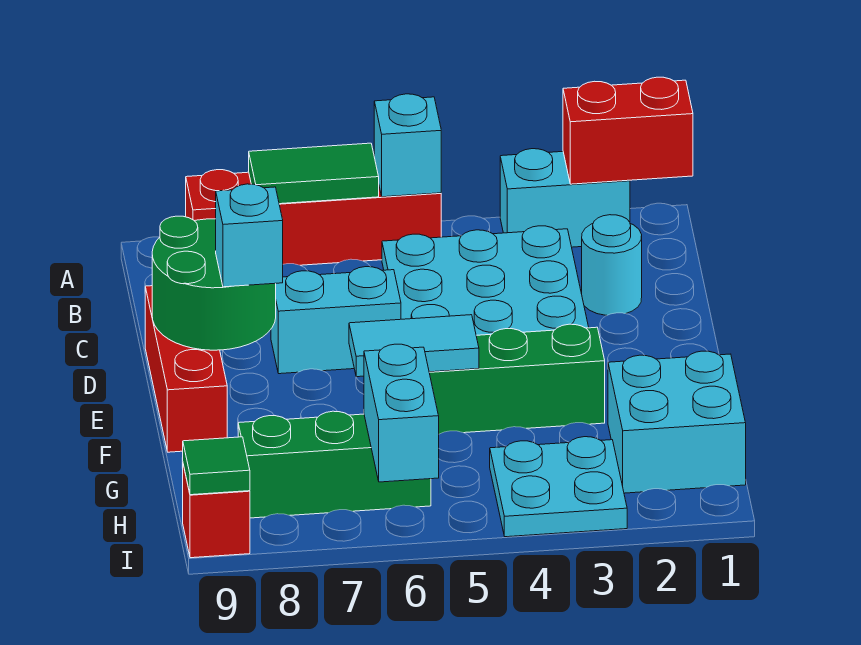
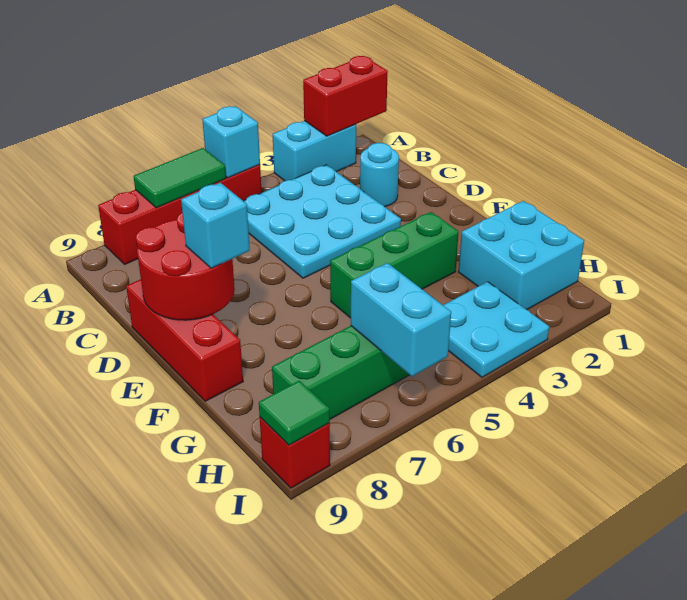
cyan brick D6:D7 level 1 -> none
green round brick D8:E9 level 2 -> red round brick D8:E9 level 2
cyan tile F5:F6 level 2 -> none

